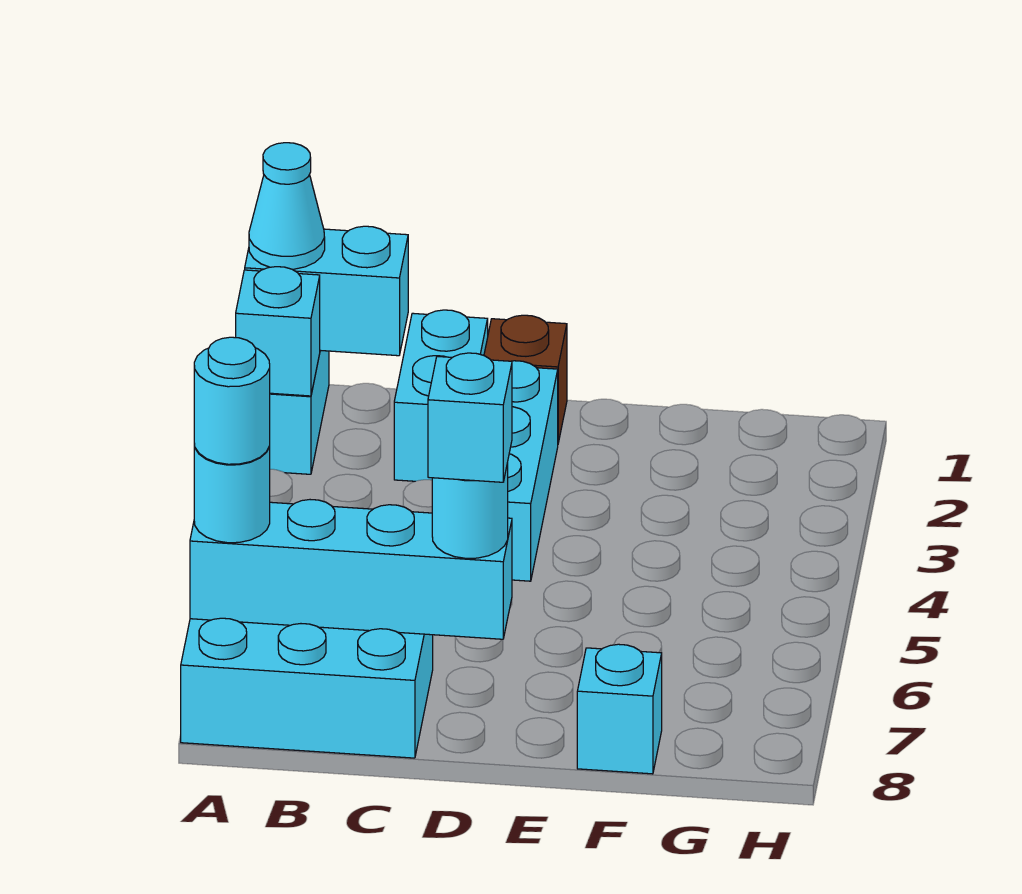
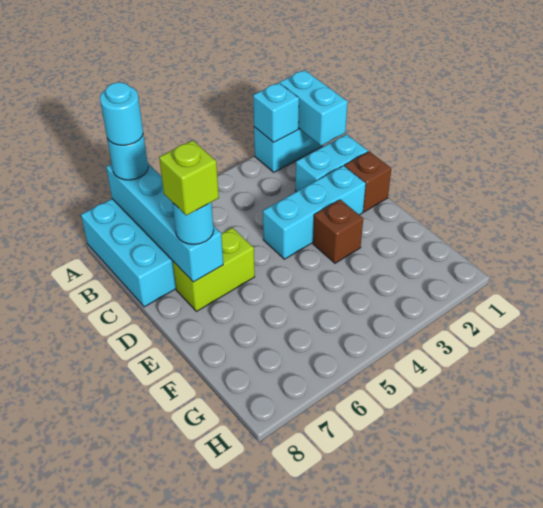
cyan cone A1 level 3 -> none
none -> lime brick D6:D7 level 1
cyan brick D7 level 4 -> lime brick D7 level 4
none -> brown brick E3 level 1
cyan brick F8 level 1 -> none

